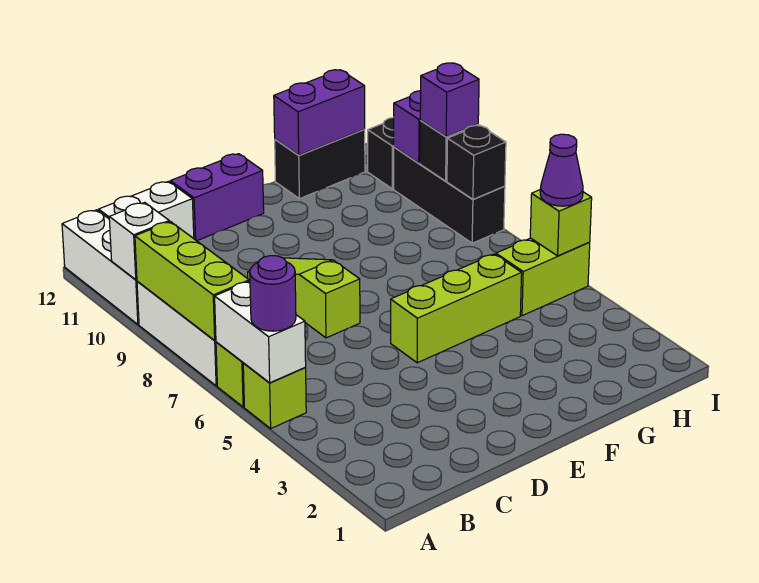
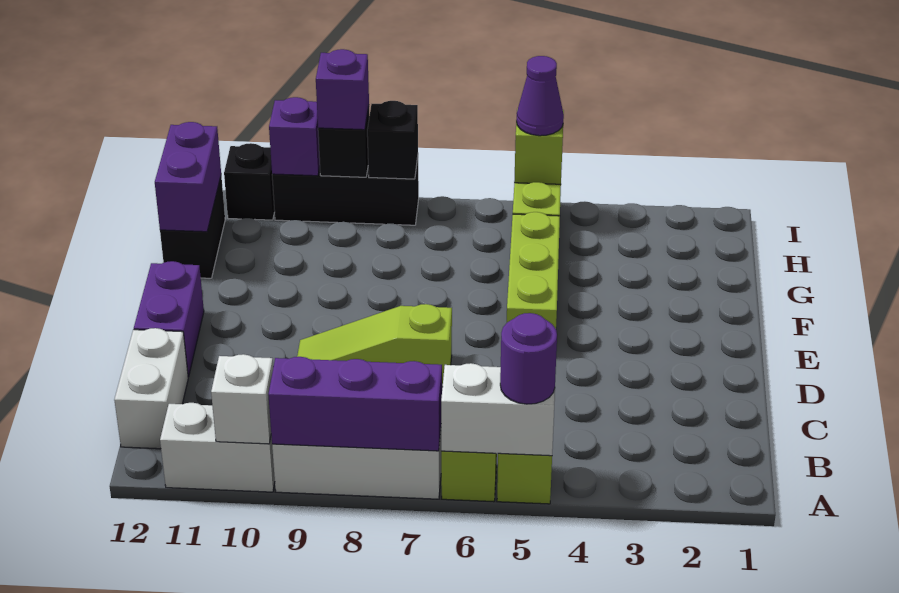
lime brick A7:A9 level 2 -> purple brick A7:A9 level 2
white brick A10:A12 level 1 -> white brick A10:A11 level 1

